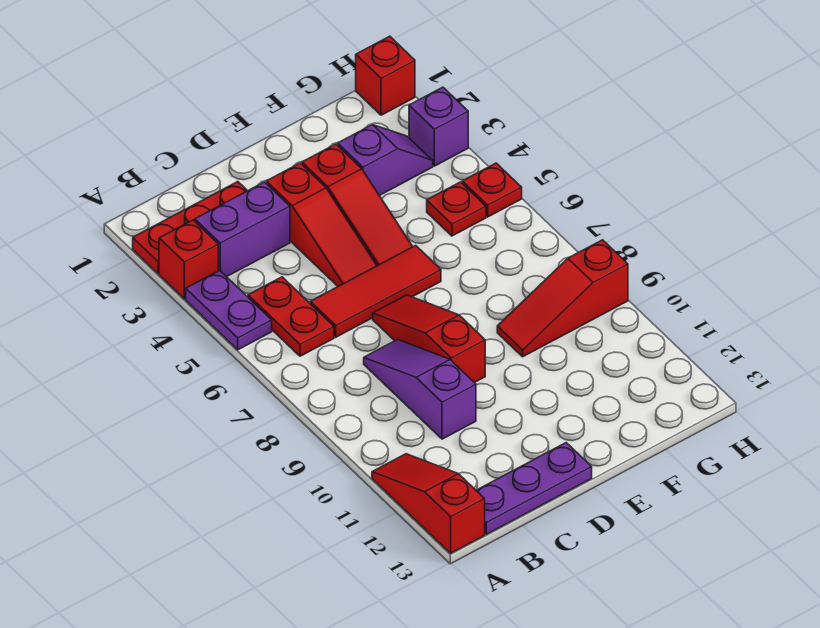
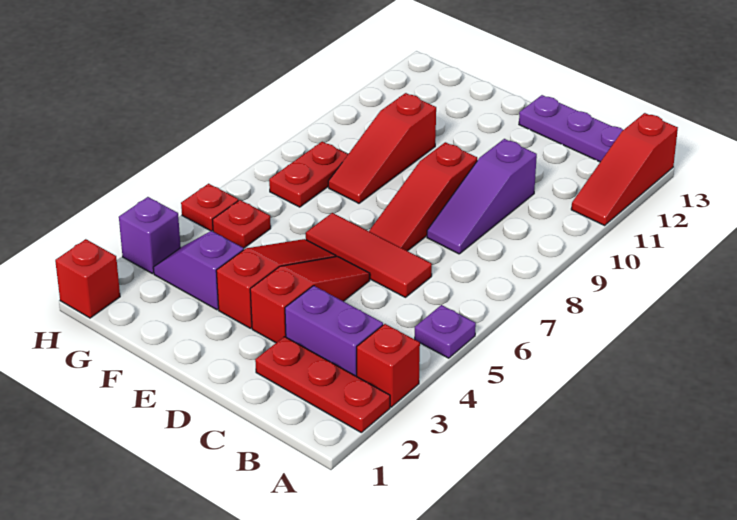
purple plate A4:A5 level 1 -> purple plate A5 level 1
red plate B5:B6 level 1 -> red plate G7:G8 level 1
red slope F9:H9 level 1 top H -> red slope F8:F10 level 1 top 10

